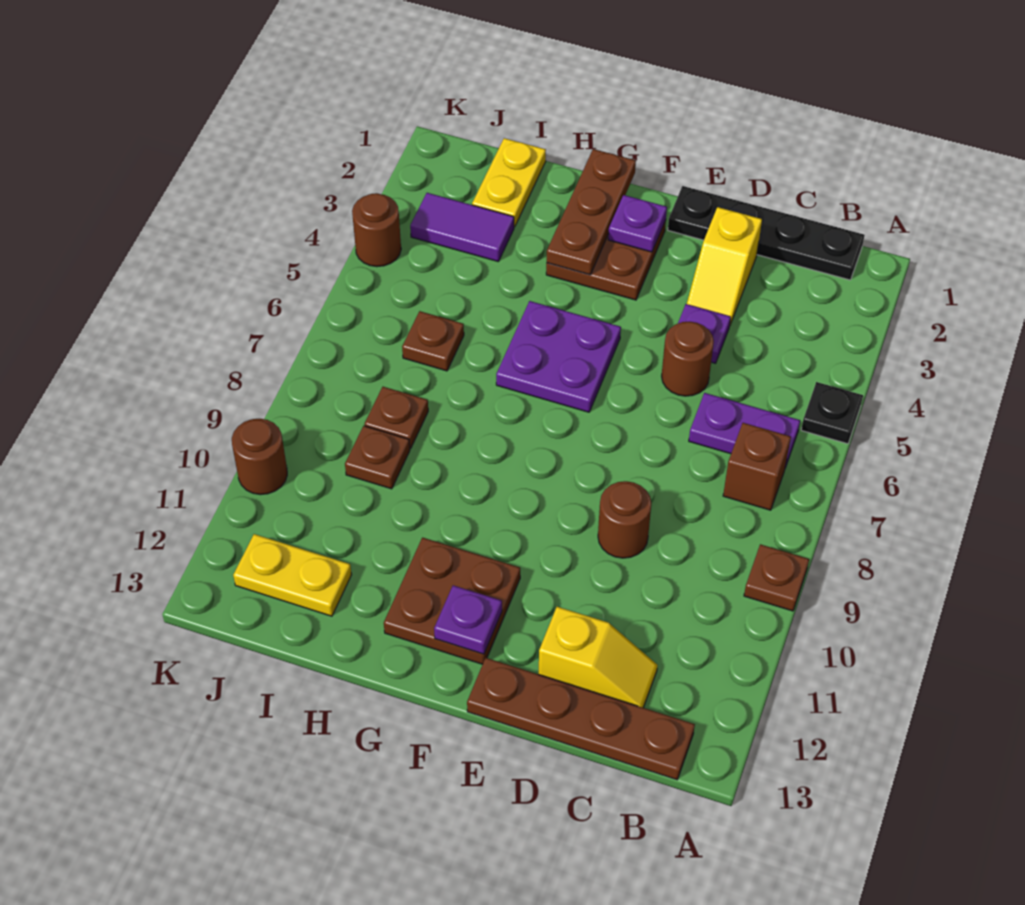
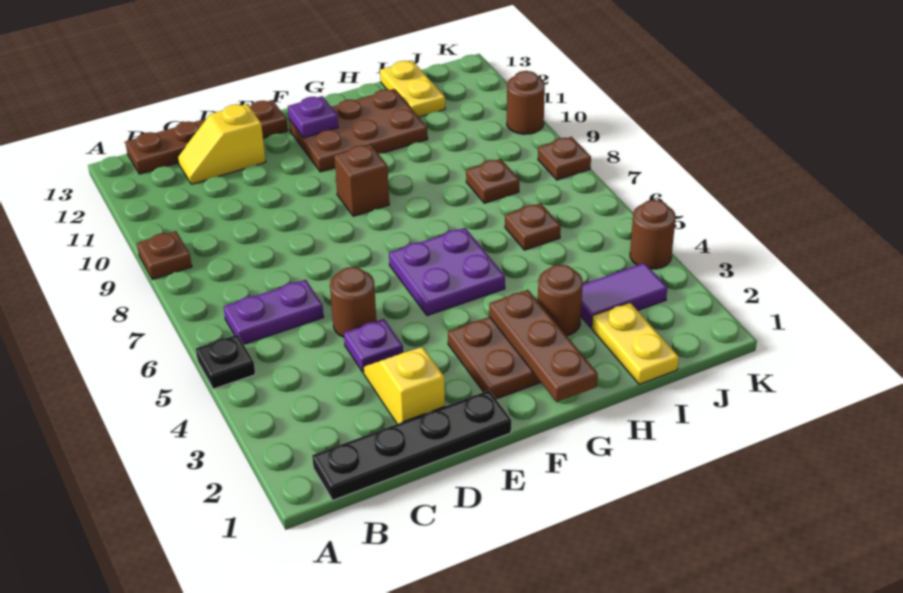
brown brick B7 level 1 -> brown brick F9 level 1
brown round brick D9 level 1 -> brown round brick H3 level 1
purple plate F2 level 2 -> none
brown plate F11:G12 level 1 -> brown plate F11:H12 level 1
brown plate I9 level 1 -> brown plate K8 level 1
yellow plate I12:J12 level 1 -> yellow plate I12:I13 level 1

